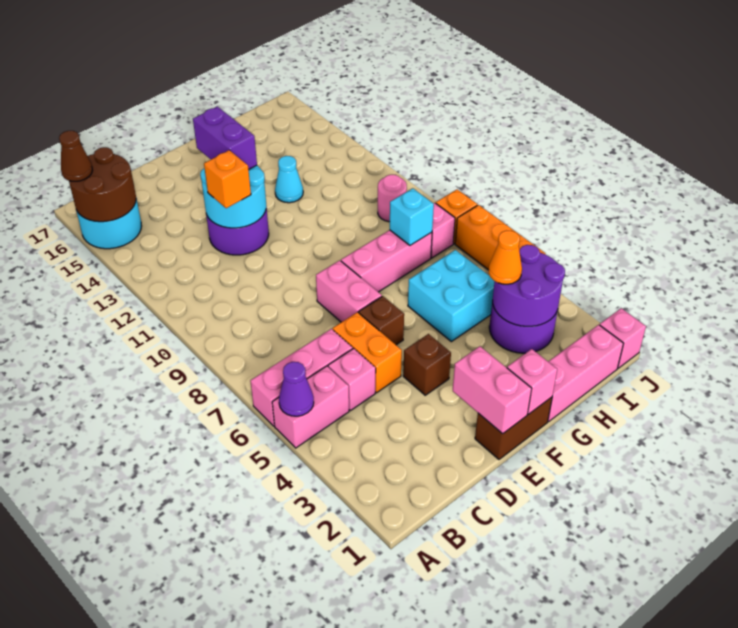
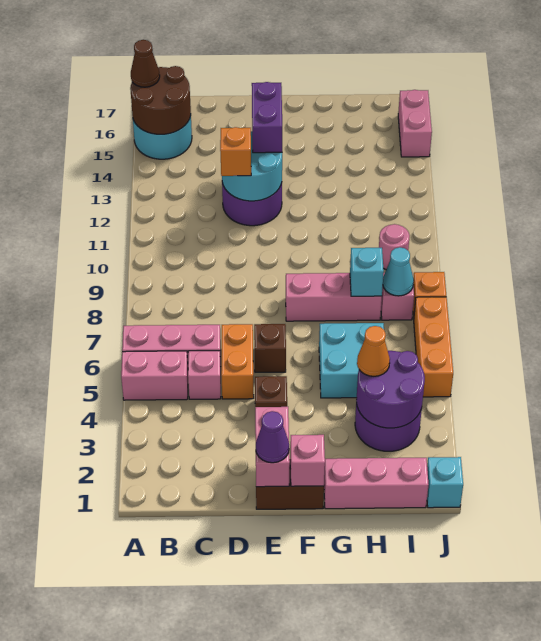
purple cone A5 level 2 -> purple cone E1 level 3
pink brick E7:E8 level 1 -> pink brick J15:J16 level 1
cyan cone G13 level 1 -> cyan cone I8 level 2
pink brick J1 level 1 -> cyan brick J1 level 1

